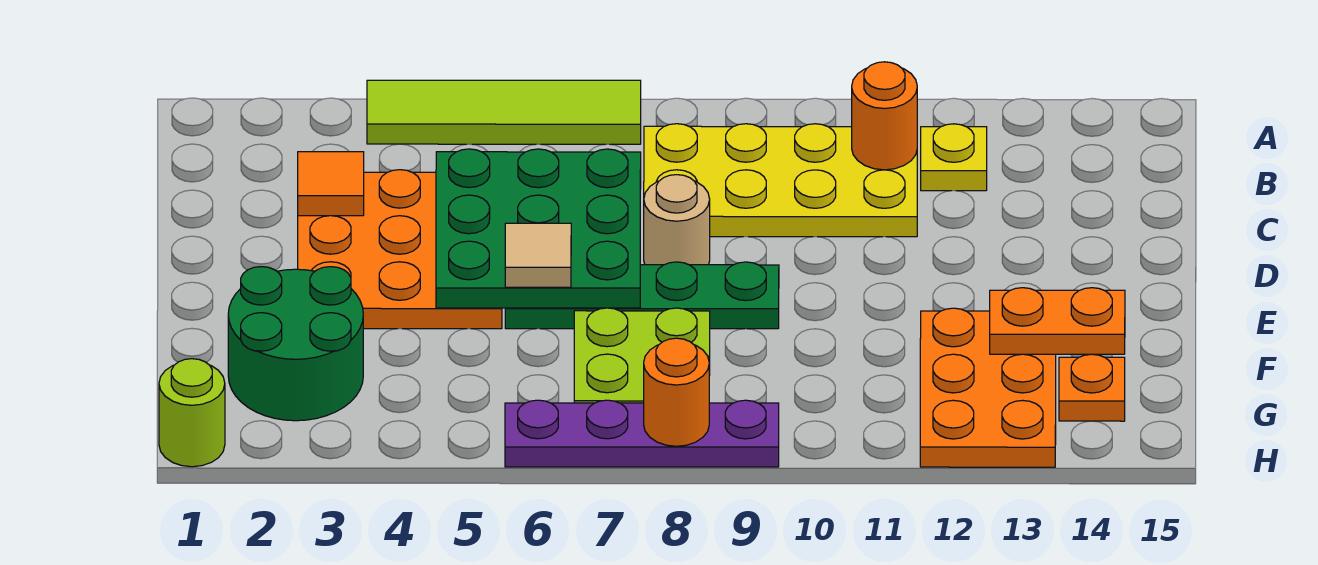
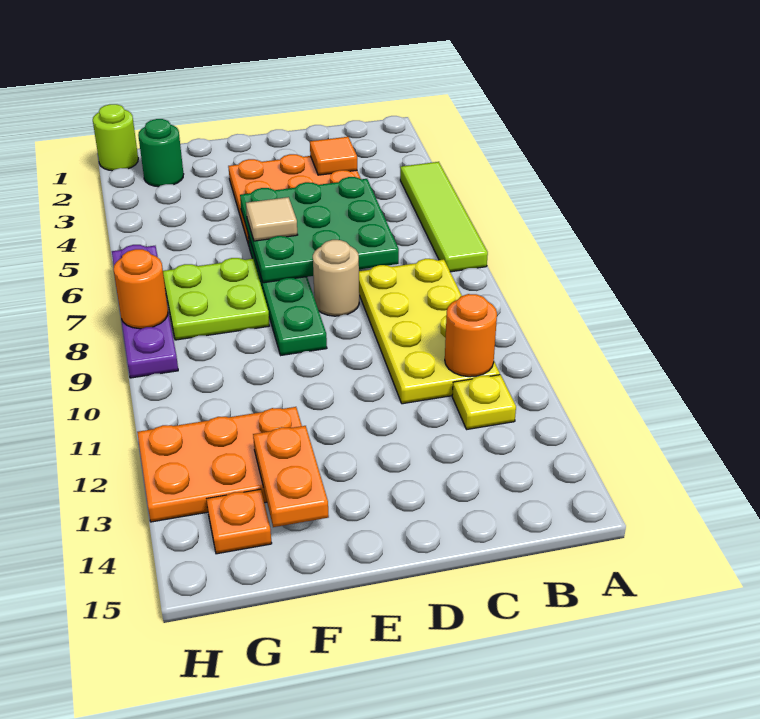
green round brick F2:G3 level 1 -> green round brick G2 level 1

